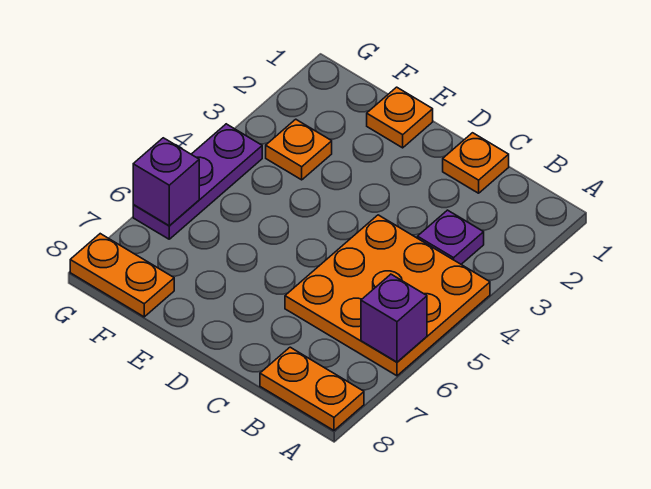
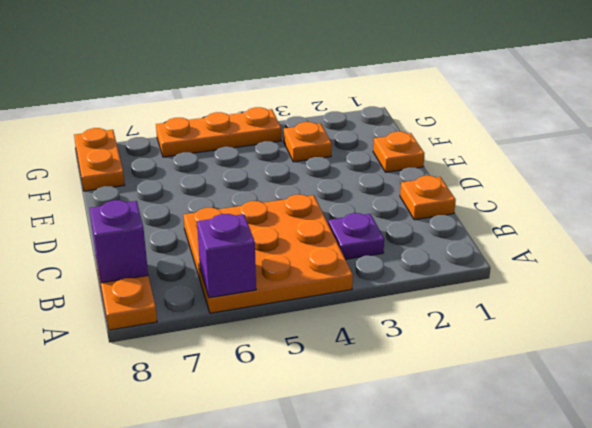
purple plate G4:G6 level 1 -> orange plate G4:G6 level 1
purple brick G6 level 2 -> purple brick B8 level 2

